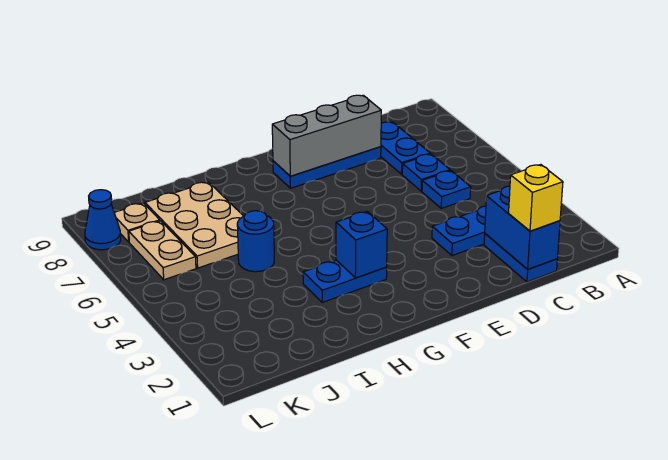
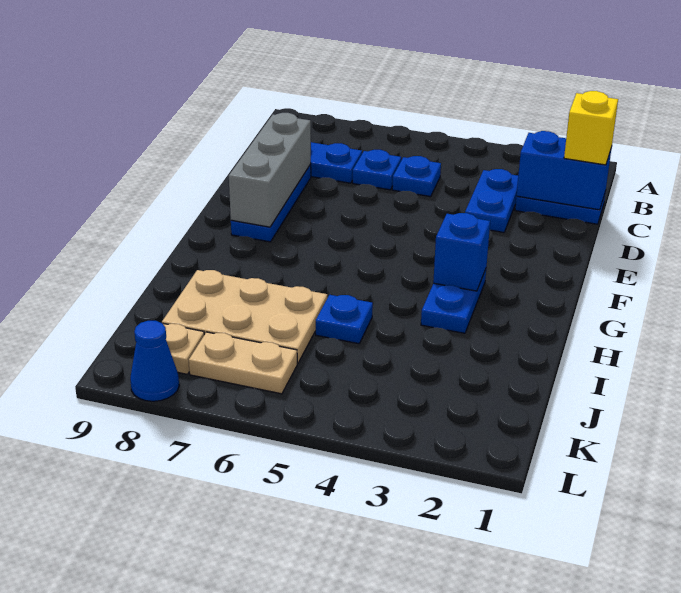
blue round brick I5 level 1 -> blue plate I5 level 1

